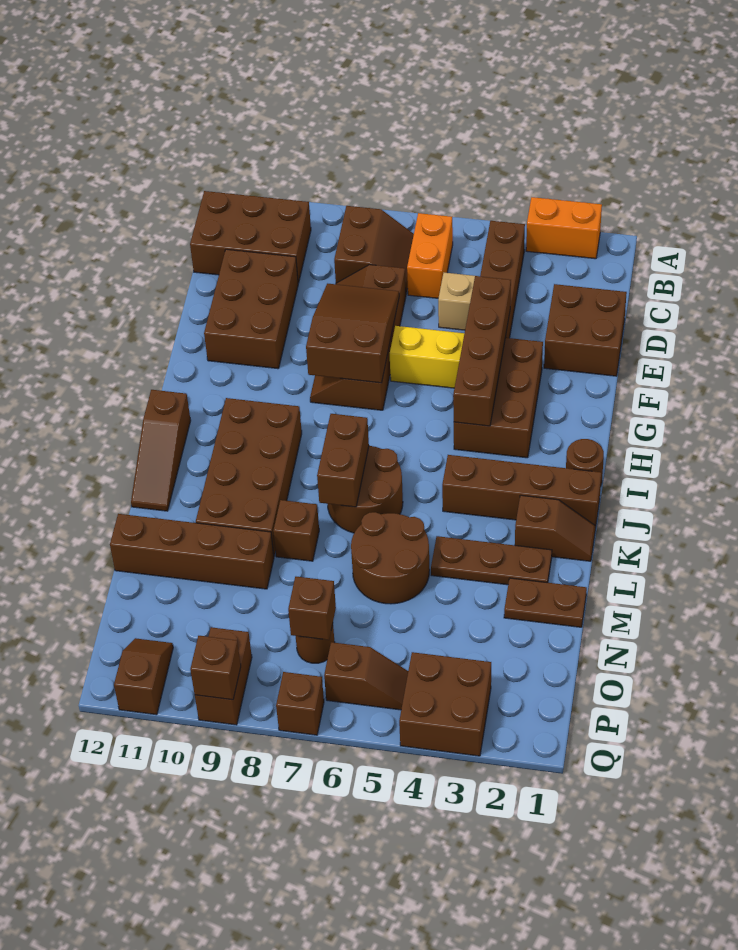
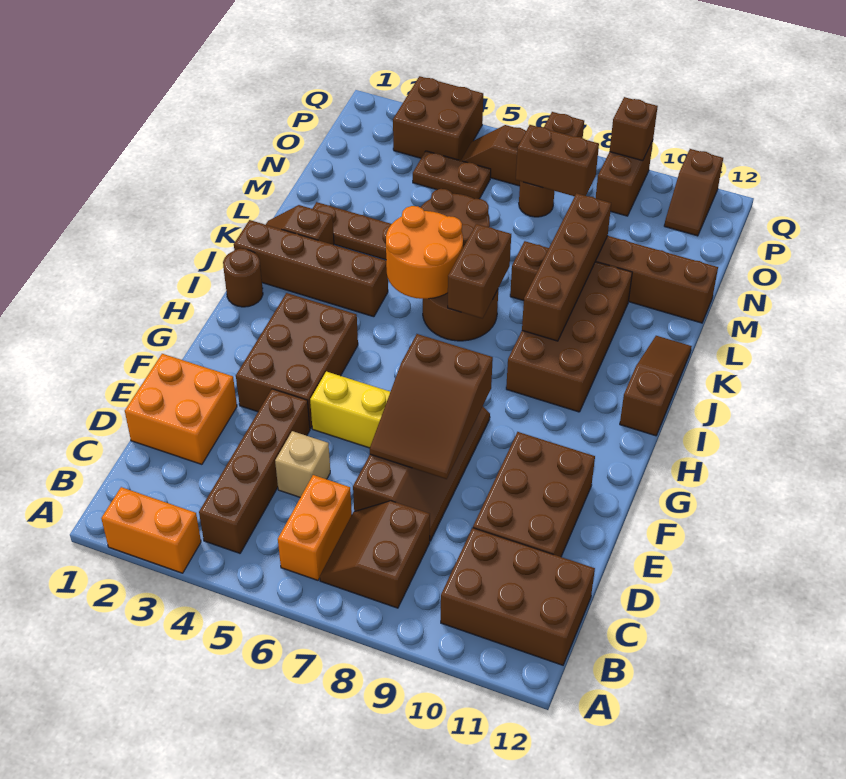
brown brick D1:E2 level 1 -> orange brick D1:E2 level 1
brown brick E4:H4 level 2 -> brown brick J9:M9 level 2
none -> orange round brick J5:K6 level 2
brown plate M1:M2 level 1 -> brown plate O4:O5 level 1
brown brick O7 level 2 -> brown brick O7:O8 level 2

